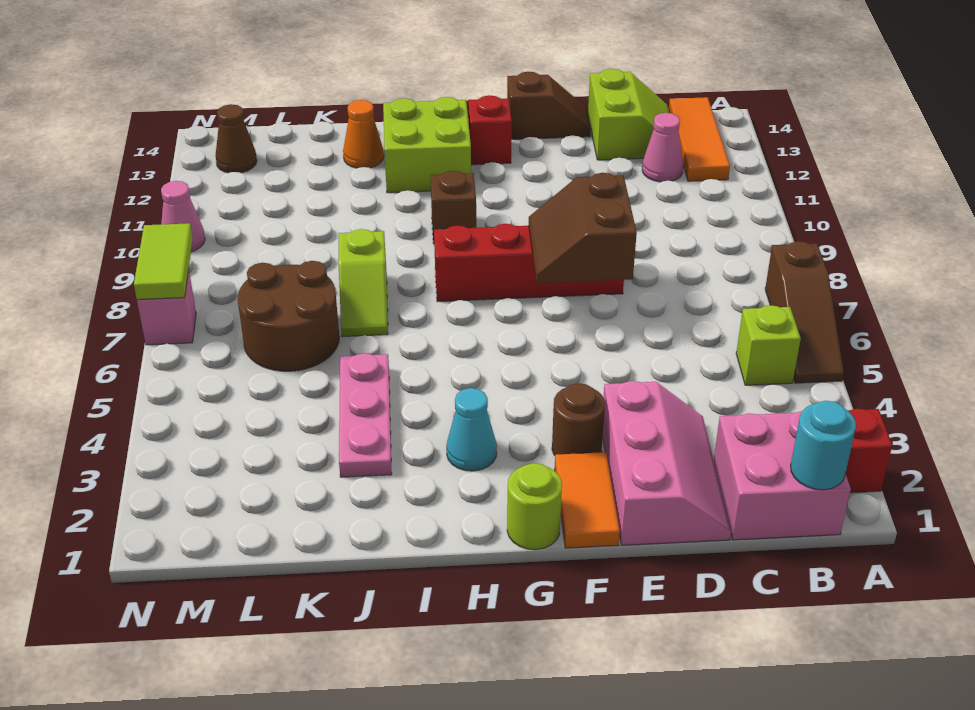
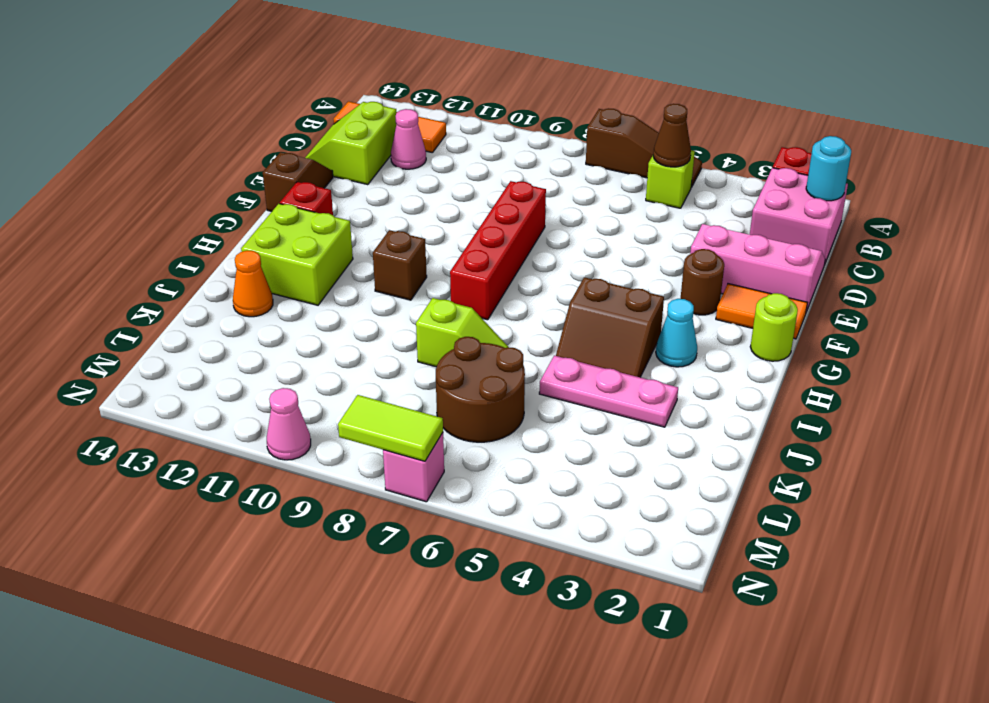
lime slope C13:D14 level 1 top D -> lime slope C13:D14 level 1 top 13
brown slope E7:F8 level 2 top E -> brown slope H4:I5 level 1 top H
brown cone M13 level 1 -> brown cone B5 level 2

